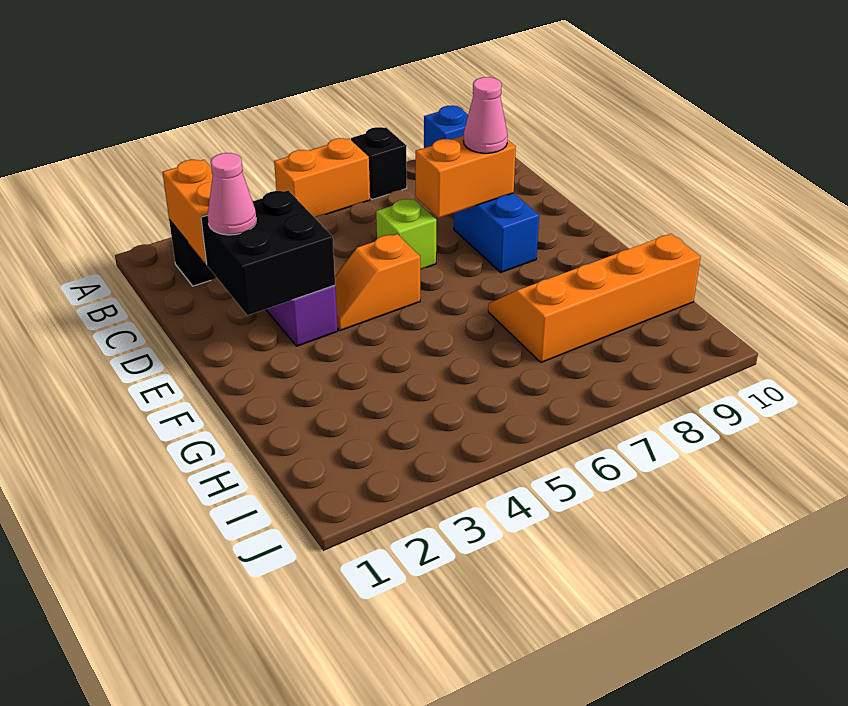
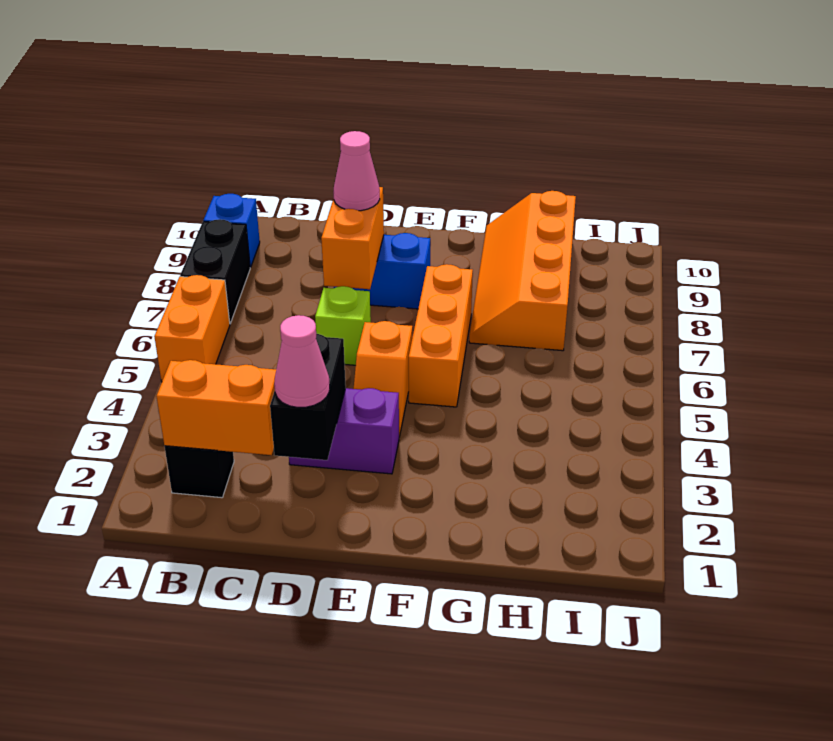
black brick A7 level 1 -> black brick A7:A8 level 1
black brick D2:E3 level 2 -> black brick D2:D3 level 2
none -> orange brick F5:F7 level 1

